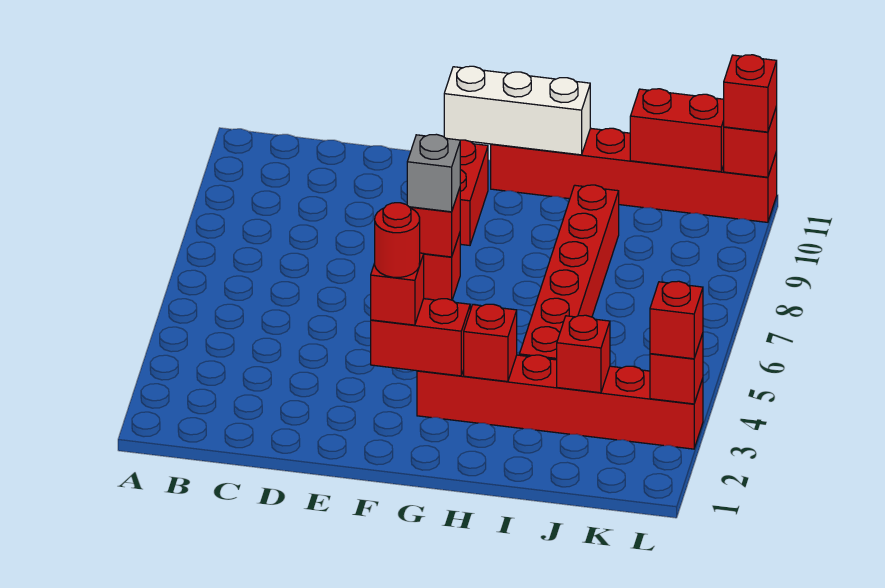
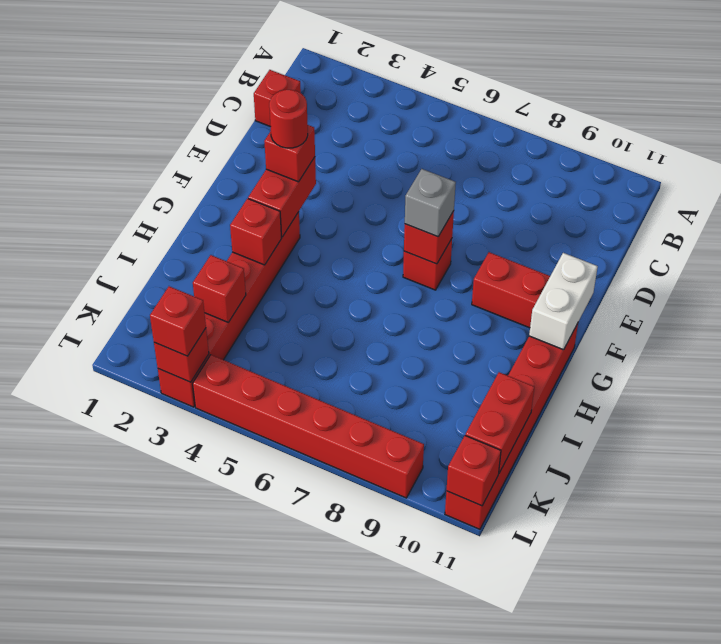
white brick F11:H11 level 2 -> white brick F11:G11 level 2
red brick I4:I9 level 1 -> red brick L4:L9 level 1
red brick L11 level 3 -> red brick C1 level 1

